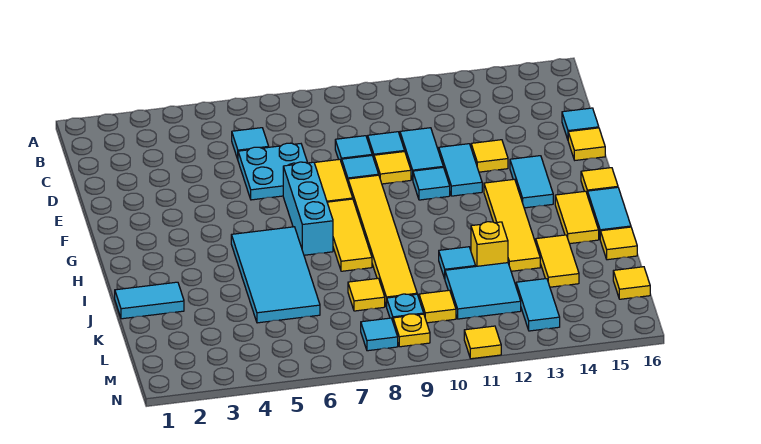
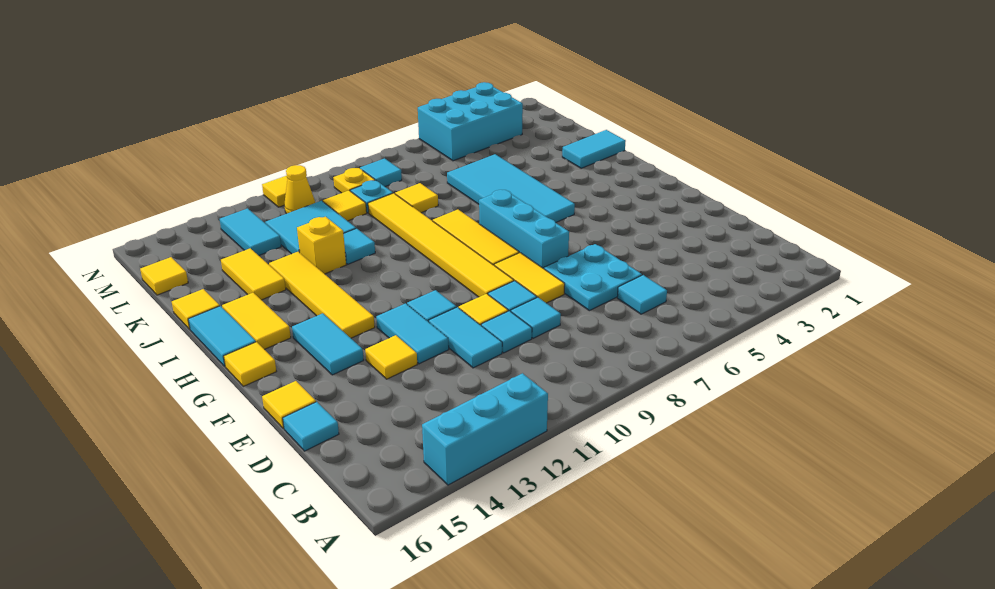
none -> cyan brick A12:A14 level 1
none -> cyan brick M3:N5 level 1
none -> yellow cone M11 level 1

